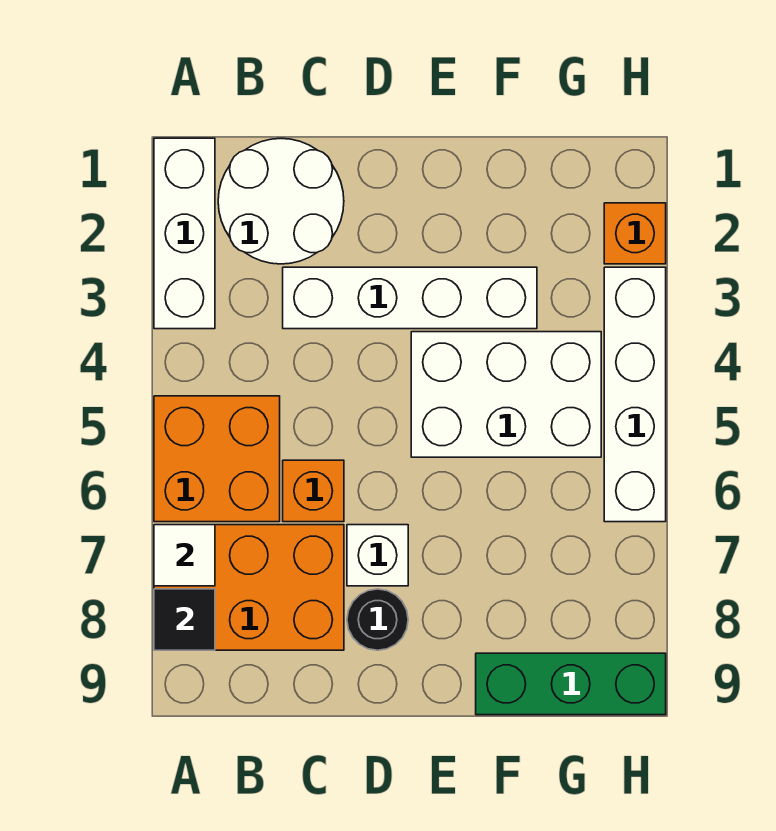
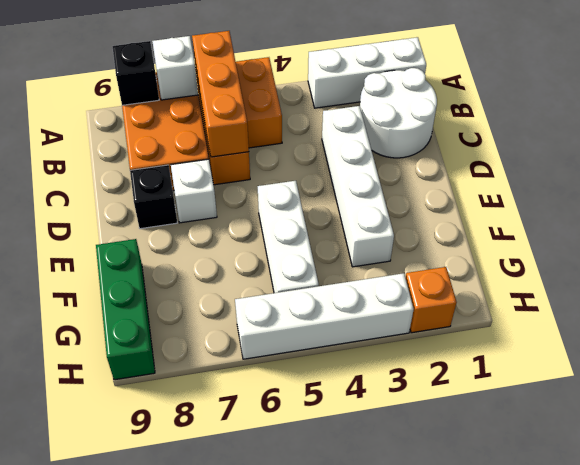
none -> orange brick A6:C6 level 2
white tile A7 level 2 -> white brick A7 level 2
black tile A8 level 2 -> black brick A8 level 2
black round brick D8 level 1 -> black brick D8 level 1
white brick E4:G5 level 1 -> white brick E5:G5 level 1

